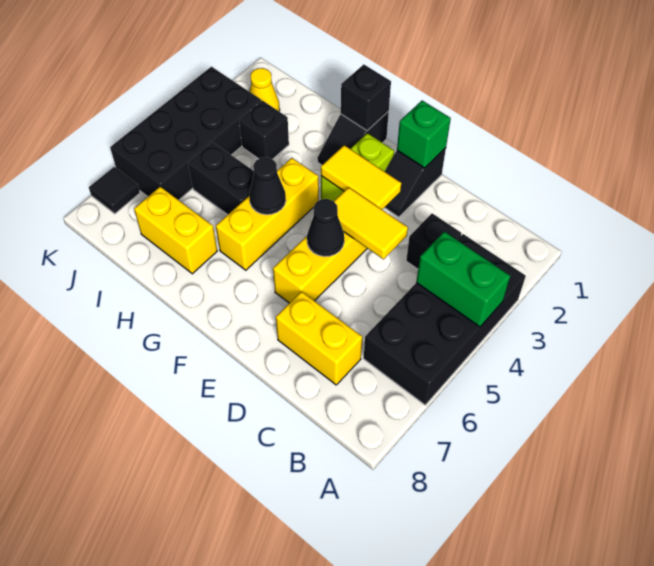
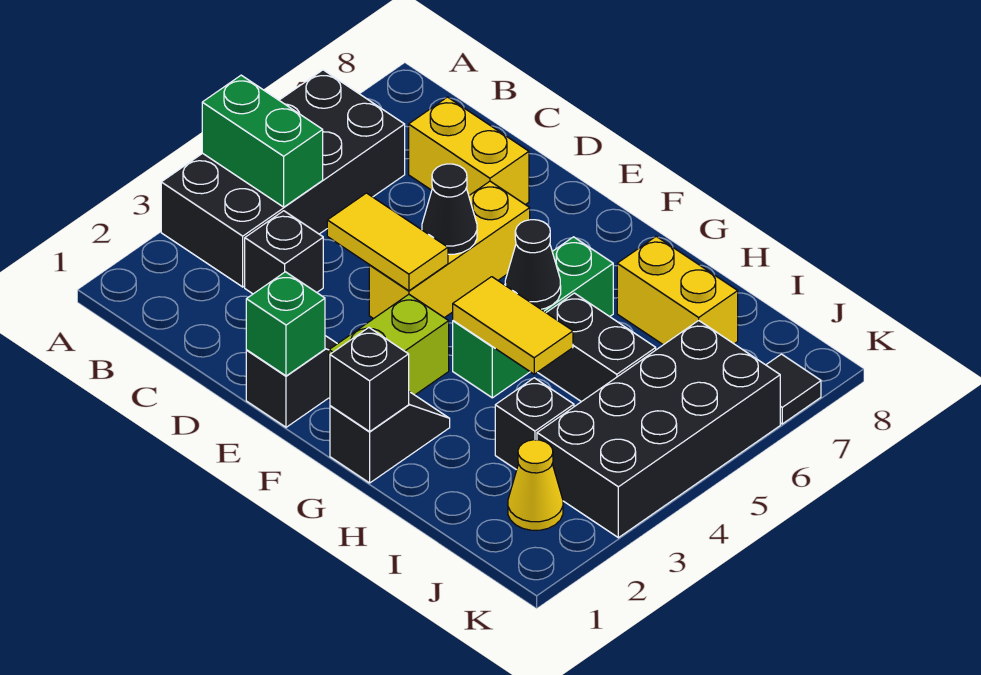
yellow tile E3:F3 level 2 -> yellow tile G4:H4 level 2
yellow brick G4:G6 level 1 -> green brick G4:G6 level 1

